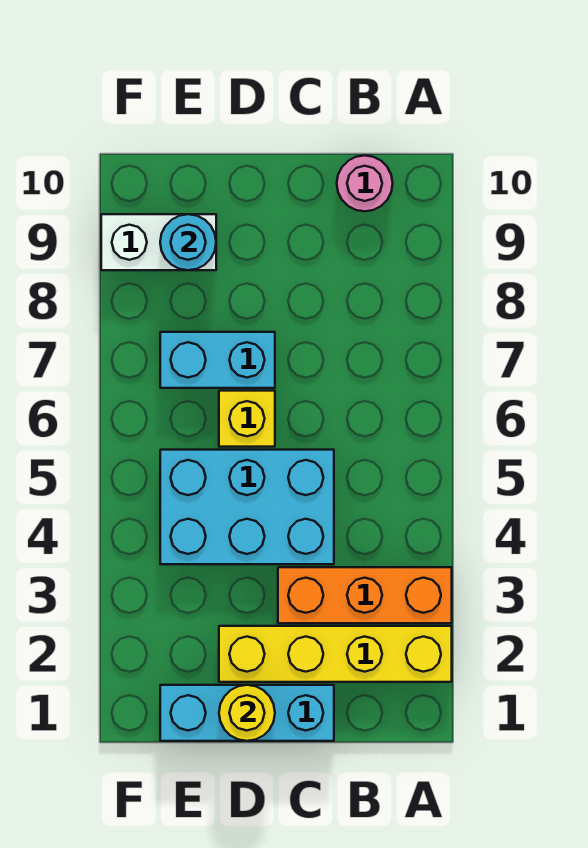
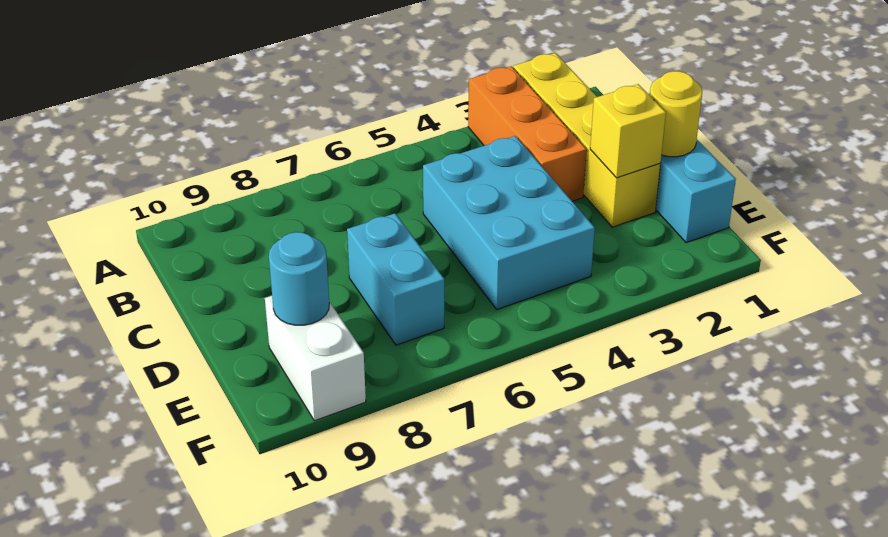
pink round brick B10 level 1 -> none
yellow brick D6 level 1 -> yellow brick D2 level 2

